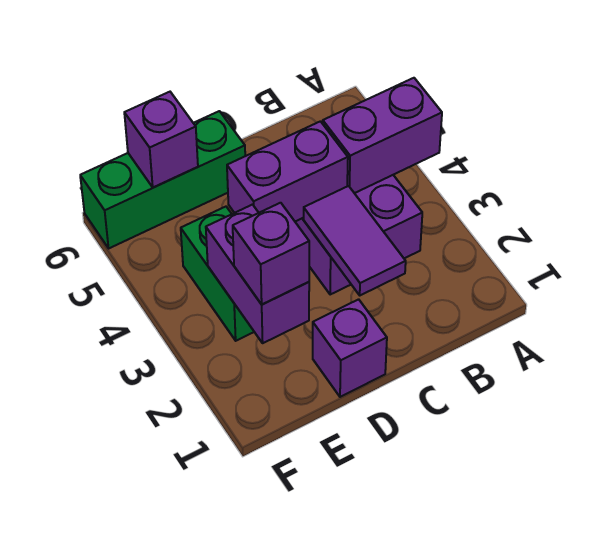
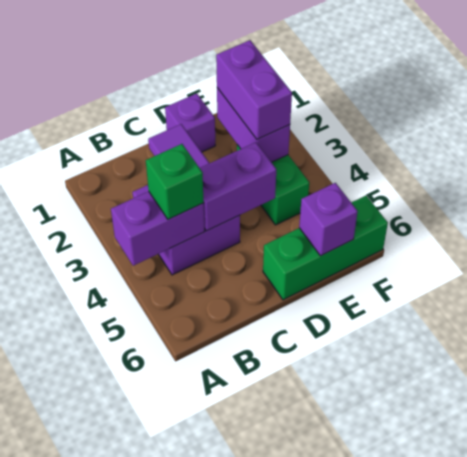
none -> green brick B4 level 3
purple brick E2 level 3 -> purple brick E2:E3 level 3

